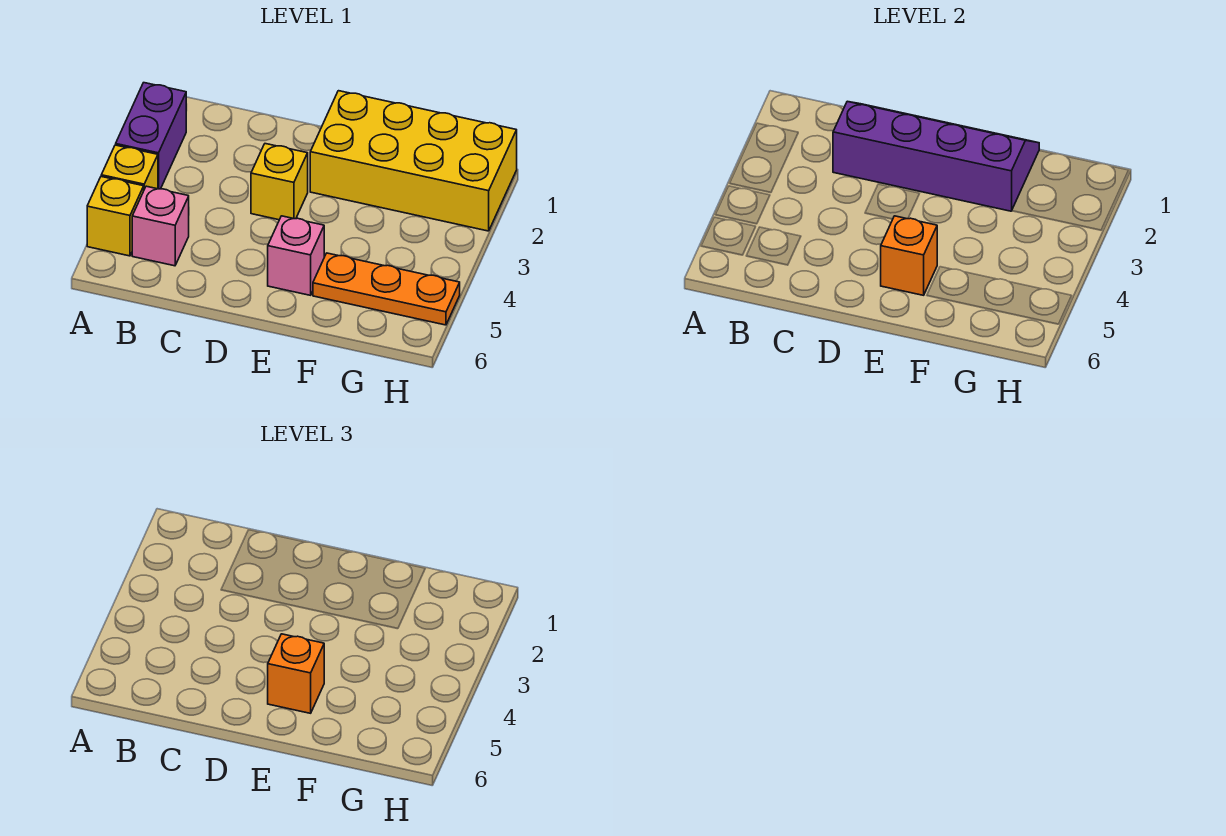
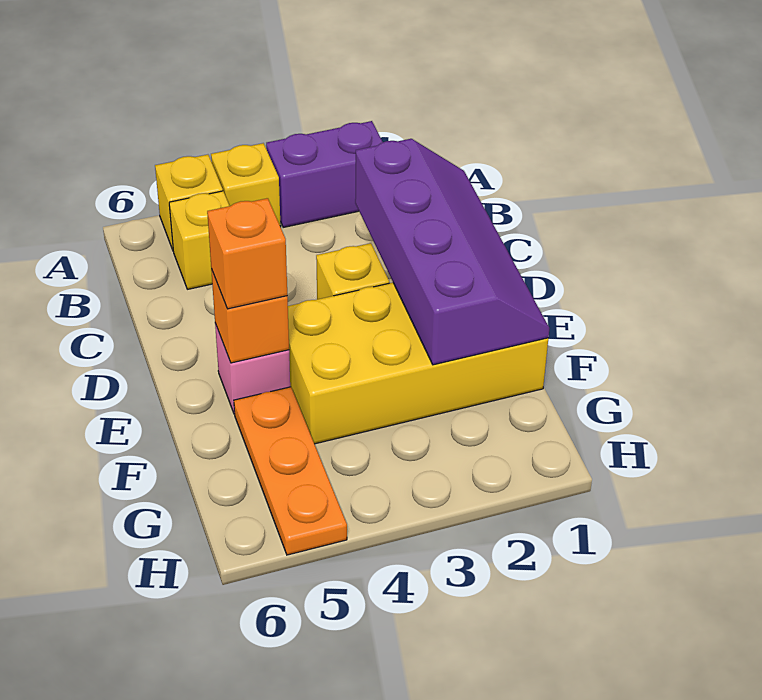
pink brick B5 level 1 -> yellow brick B5 level 1
yellow brick E1:H2 level 1 -> yellow brick E1:F4 level 1

